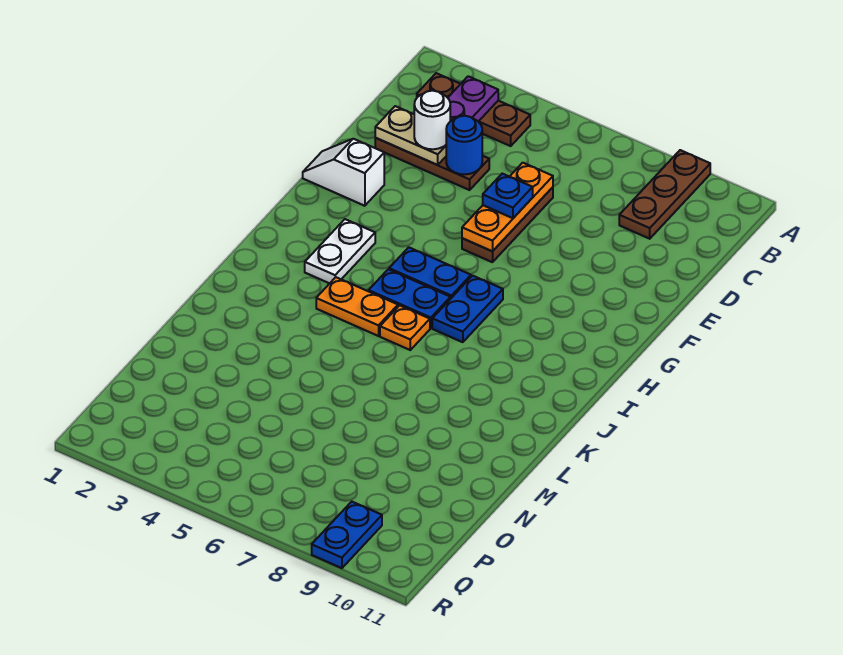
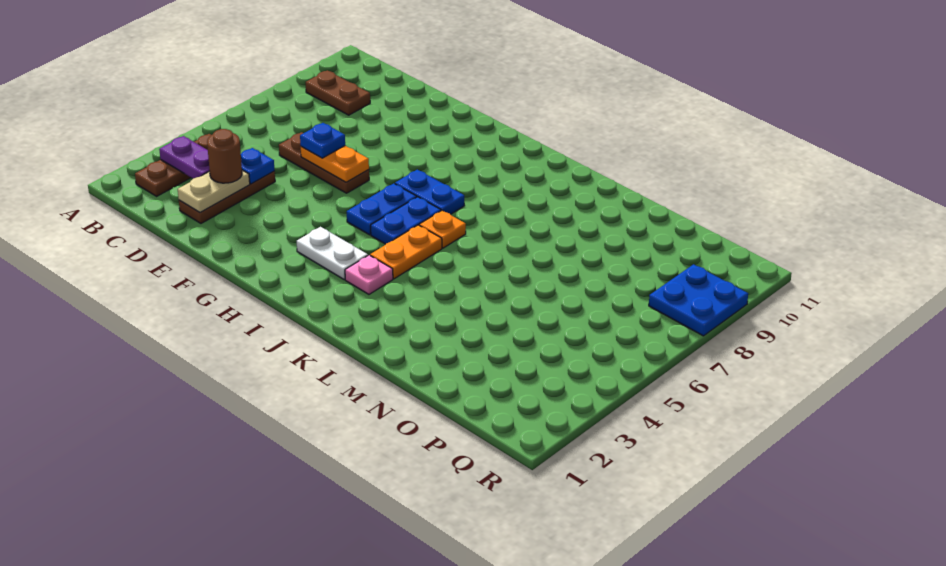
brown plate A9:C9 level 1 -> brown plate B9:C9 level 1
white round brick D3 level 3 -> brown round brick D3 level 3
blue round brick D4 level 2 -> blue plate D4 level 2
orange plate D6:F6 level 2 -> orange plate E6:F6 level 2
white slope F1:F2 level 1 top 2 -> none
none -> pink plate J3 level 1
blue plate Q9:R9 level 1 -> blue plate Q8:R9 level 1

